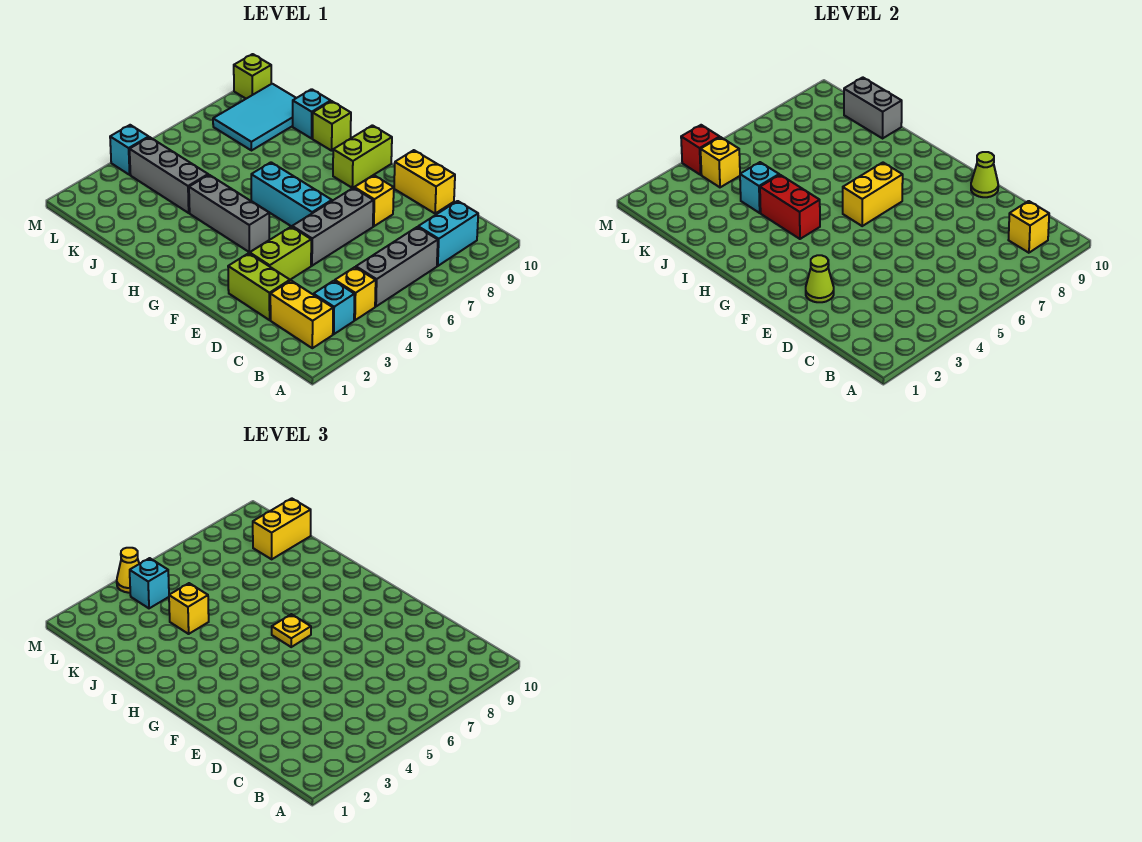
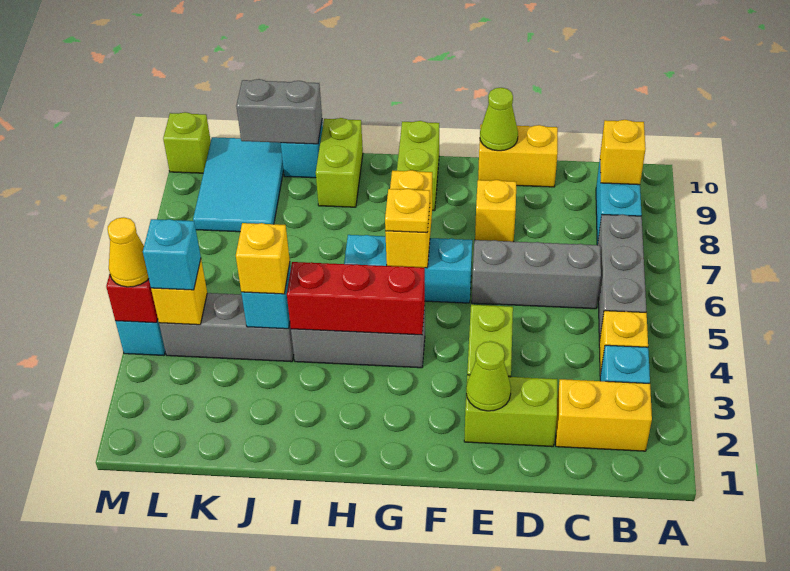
grey brick E5:E7 level 1 -> grey brick C6:E6 level 1
red brick H4:I4 level 2 -> red brick G4:I4 level 2
lime brick I10 level 1 -> lime brick I9:I10 level 1
yellow brick K9:K10 level 3 -> none

